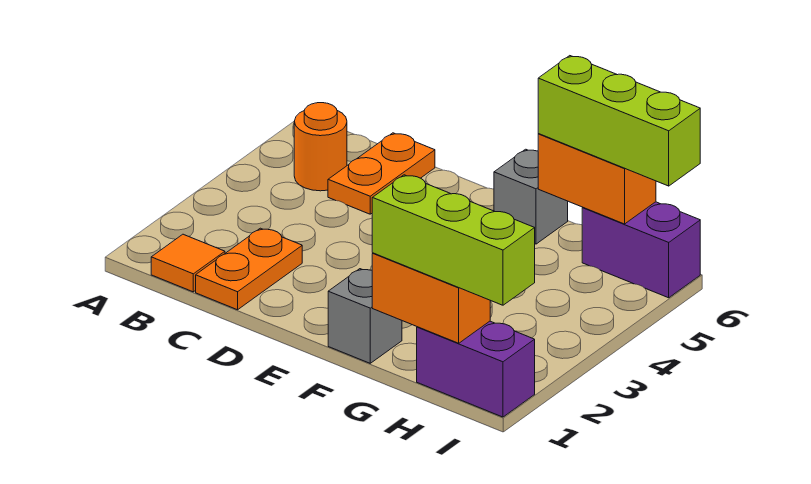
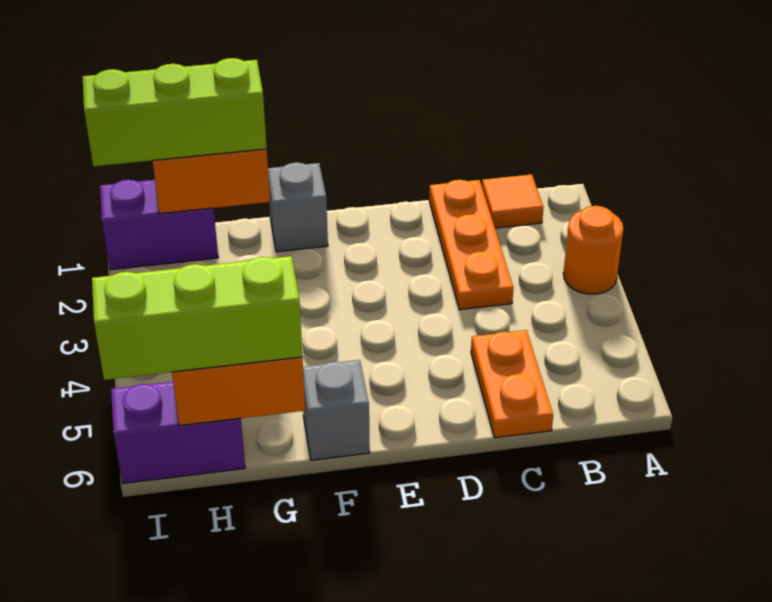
orange round brick B5 level 1 -> orange round brick A3 level 1
orange plate C1:C2 level 1 -> orange plate C1:C3 level 1

